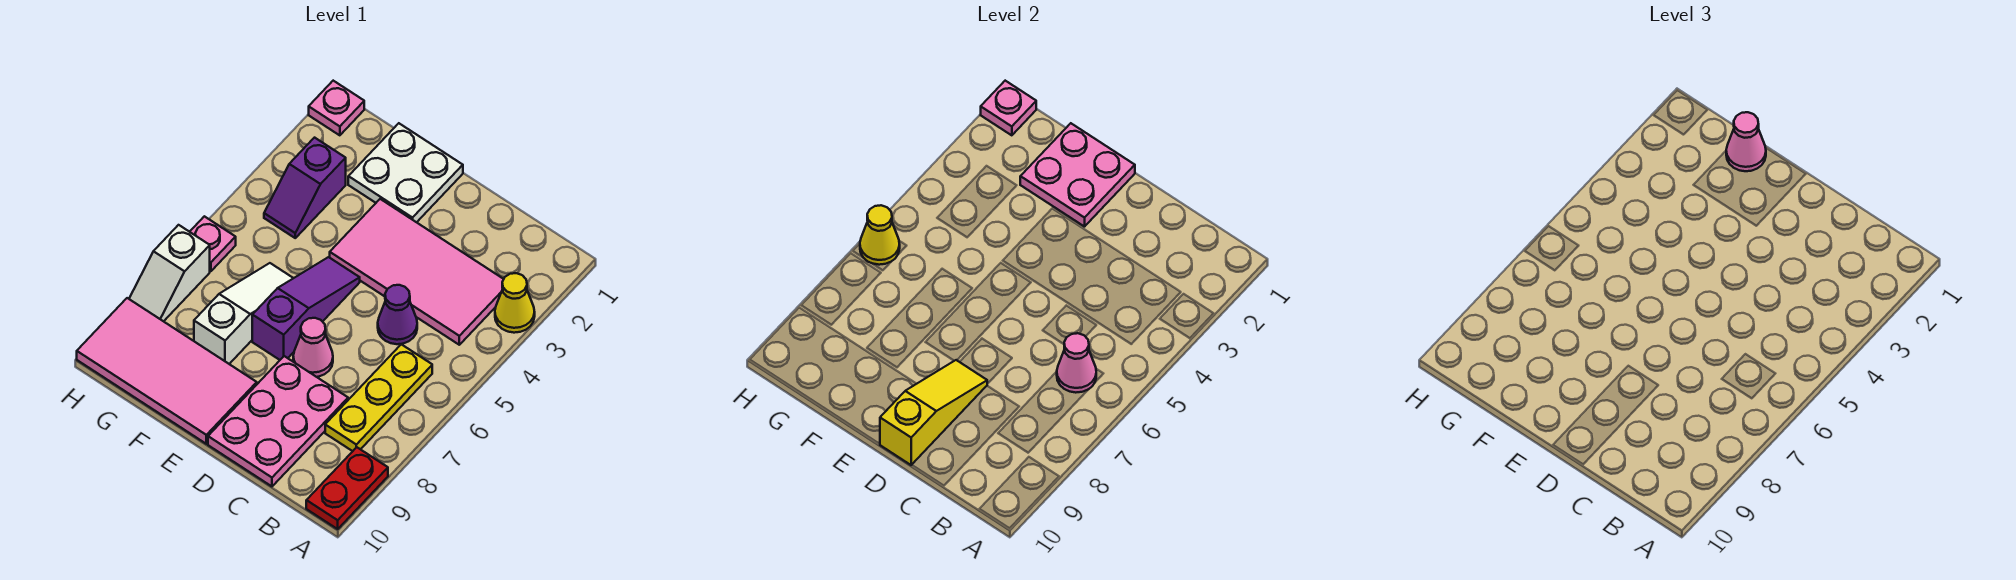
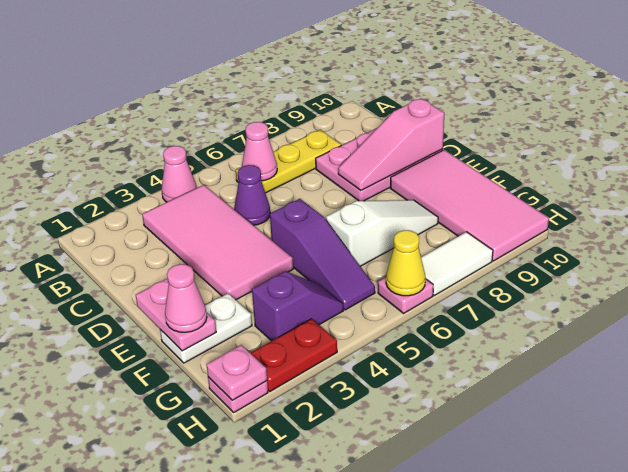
yellow cone A3 level 1 -> none
red plate A9:A10 level 1 -> red plate H2:H3 level 1
pink cone D7 level 1 -> pink cone A4 level 1
yellow slope D8:D10 level 2 top 10 -> pink slope D8:D10 level 2 top 10
white plate E1:F2 level 1 -> white plate F1:F2 level 1
pink plate E1:F2 level 2 -> pink plate E1:F1 level 2
purple slope E5:E7 level 1 top 7 -> purple slope E5:G5 level 1 top E
white slope F6:F8 level 1 top 8 -> white slope F6:F8 level 1 top 6
white slope H7:H8 level 1 top 7 -> white tile H7:H8 level 1

